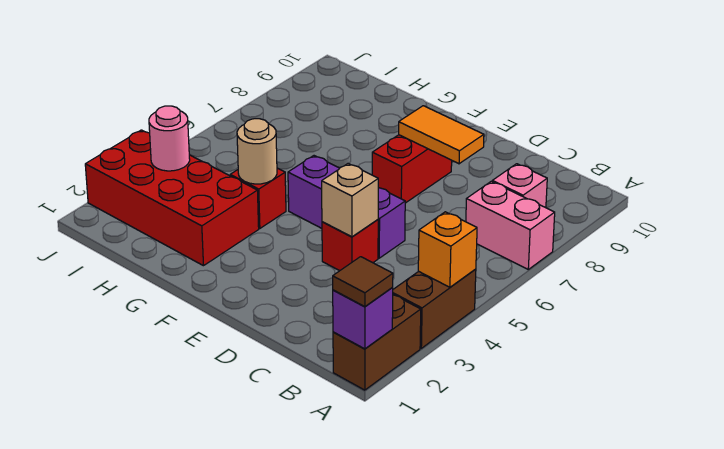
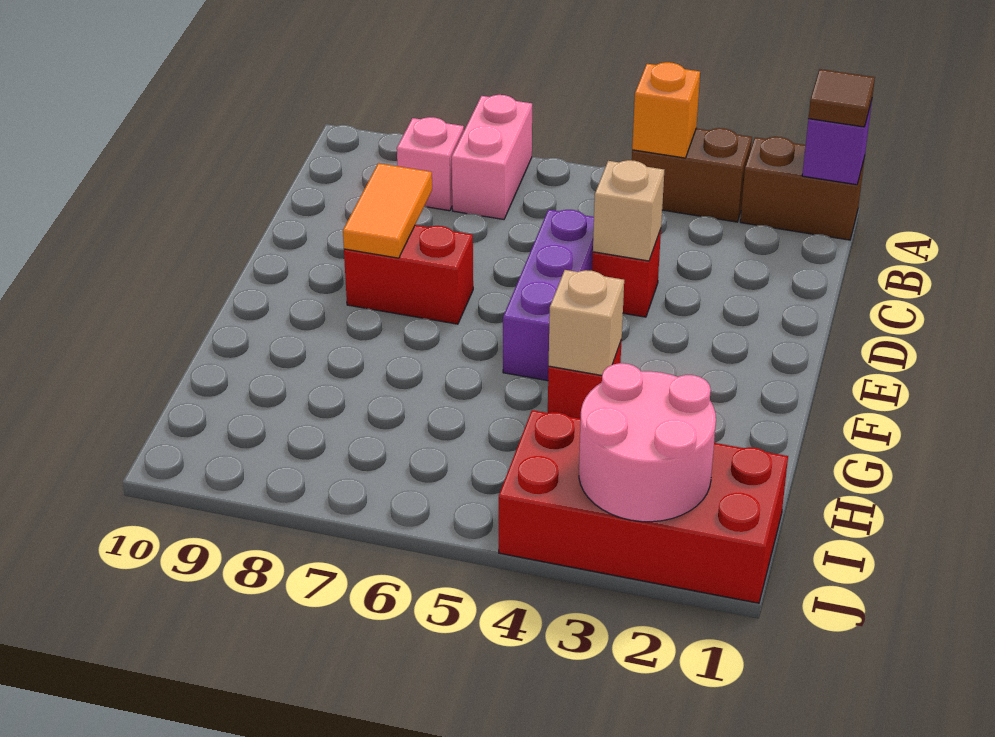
red brick G2:J3 level 1 -> red brick I1:J4 level 1
tan round brick G4 level 2 -> tan brick G4 level 2
pink round brick I3 level 2 -> pink round brick I2:J3 level 2

